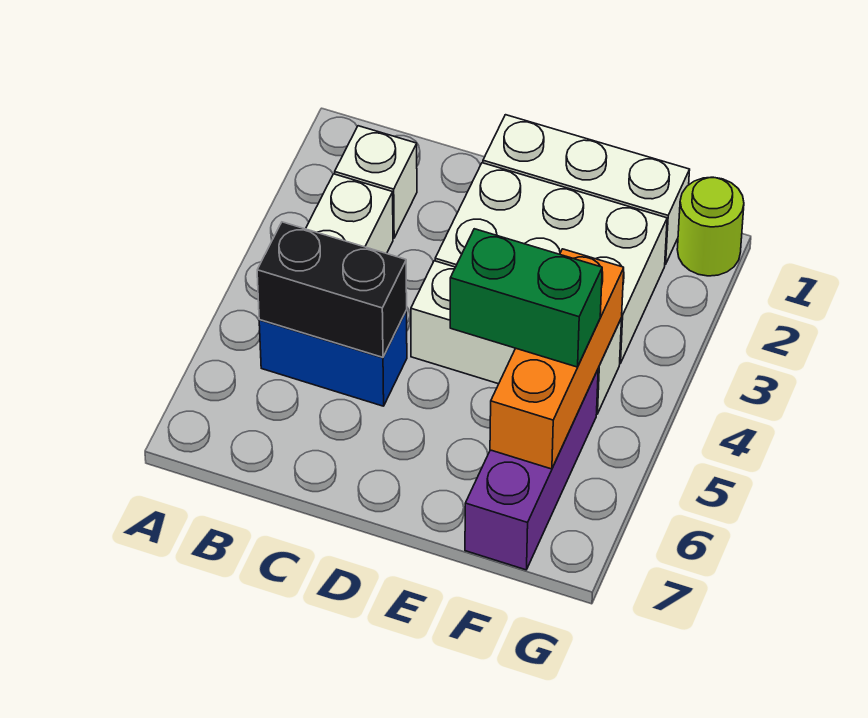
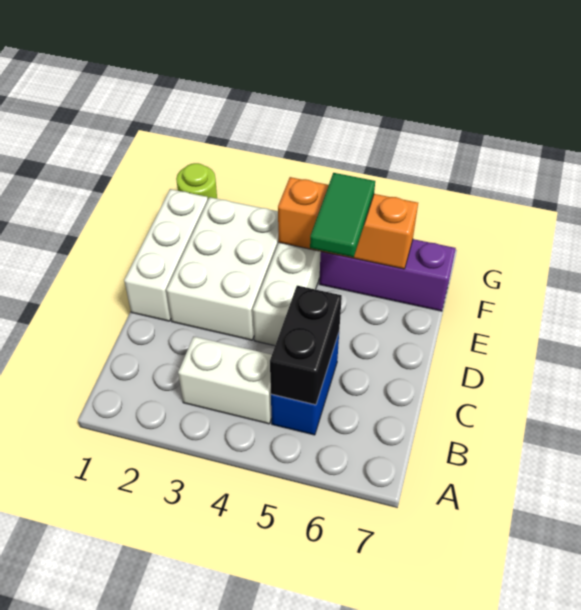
white brick B2 level 1 -> none
green brick E5:F5 level 3 -> green tile E5:F5 level 3

